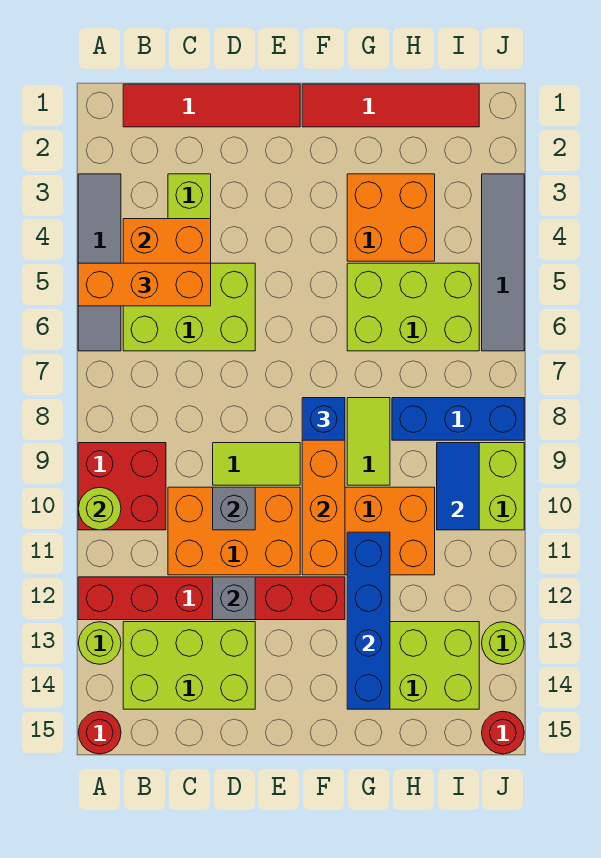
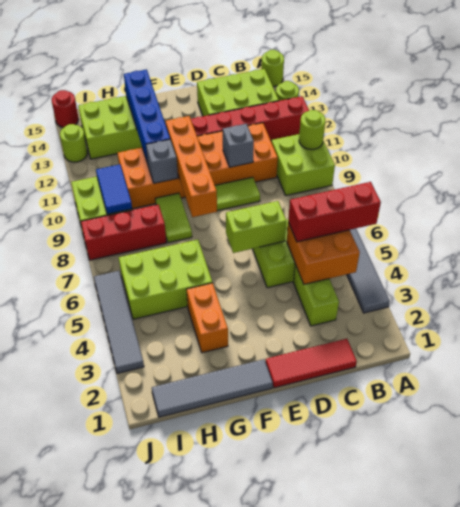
orange brick A5:C5 level 3 -> red brick A5:C5 level 3
red brick A9:B10 level 1 -> lime brick A9:B10 level 1
red round brick A15 level 1 -> lime round brick A15 level 1
red tile B1:E1 level 1 -> red tile C1:E1 level 1
none -> lime brick D6:E6 level 2
grey brick D12 level 2 -> grey brick G10 level 2
red tile F1:I1 level 1 -> grey tile F1:I1 level 1
blue brick F8 level 3 -> none
orange brick G3:H4 level 1 -> orange brick G3:G4 level 1
blue brick H8:J8 level 1 -> red brick H8:J8 level 1

